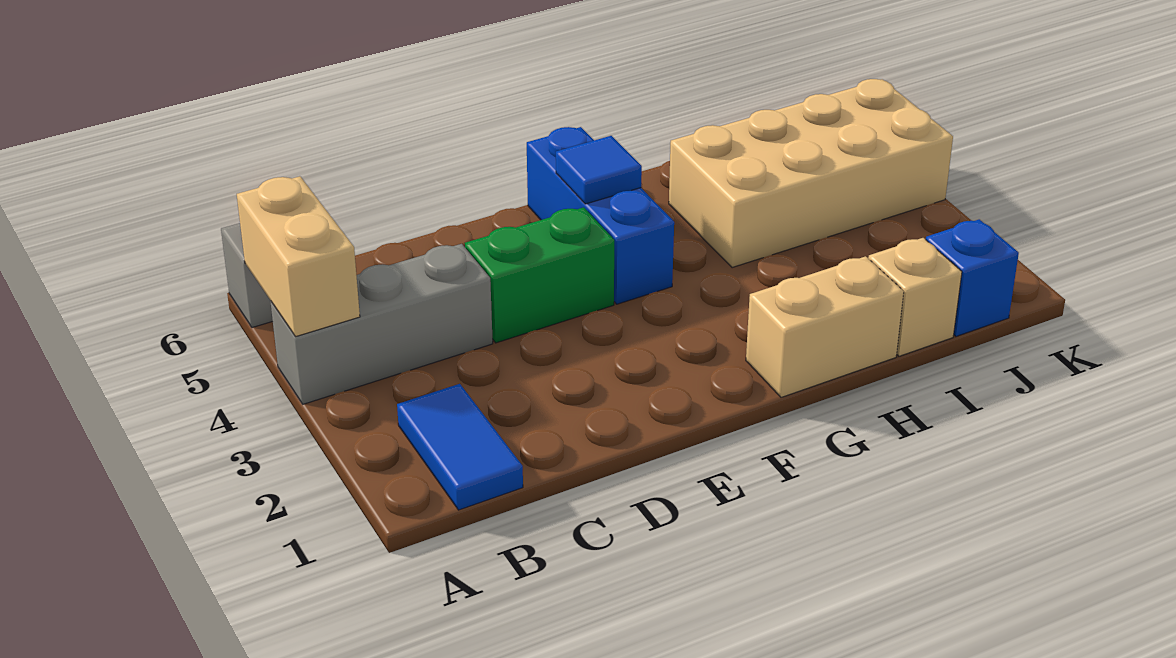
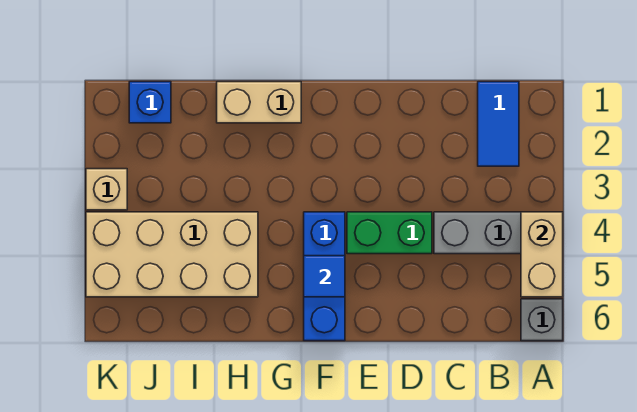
tan brick I1 level 1 -> tan brick K3 level 1

